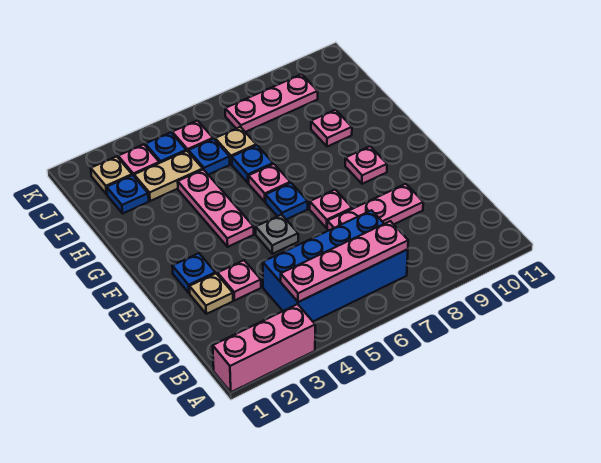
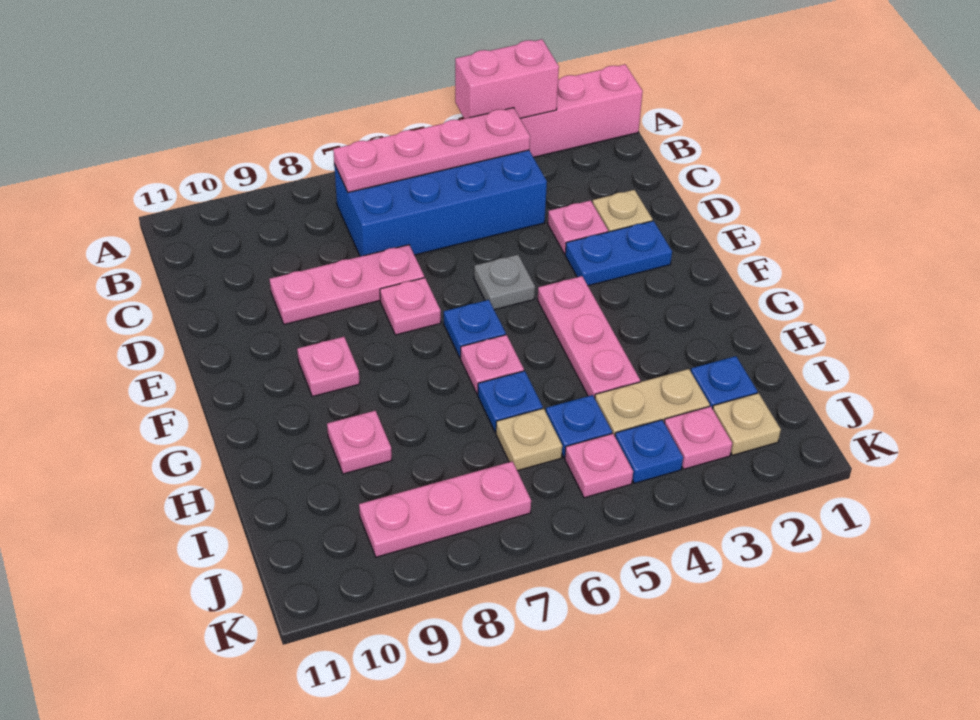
none -> pink brick A3:A4 level 2
blue plate E2 level 1 -> blue plate E2:E3 level 1

